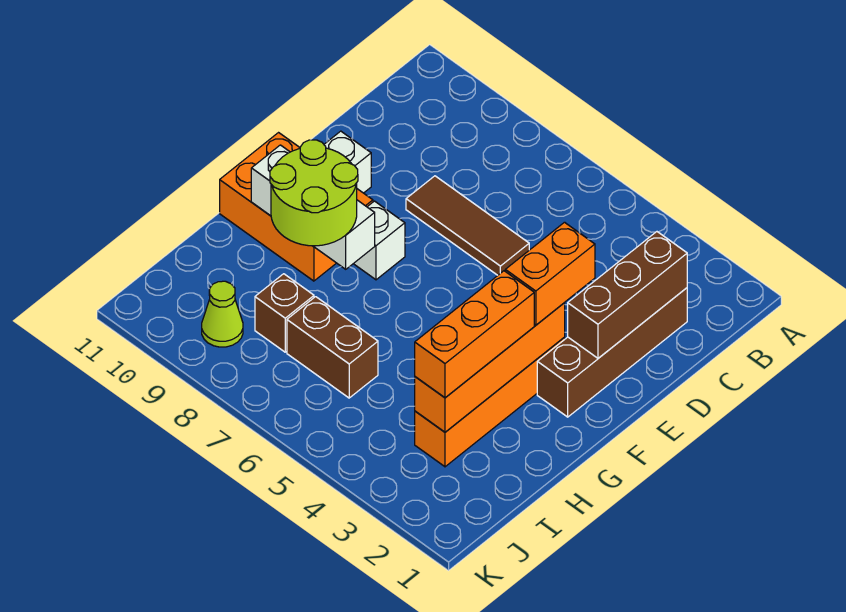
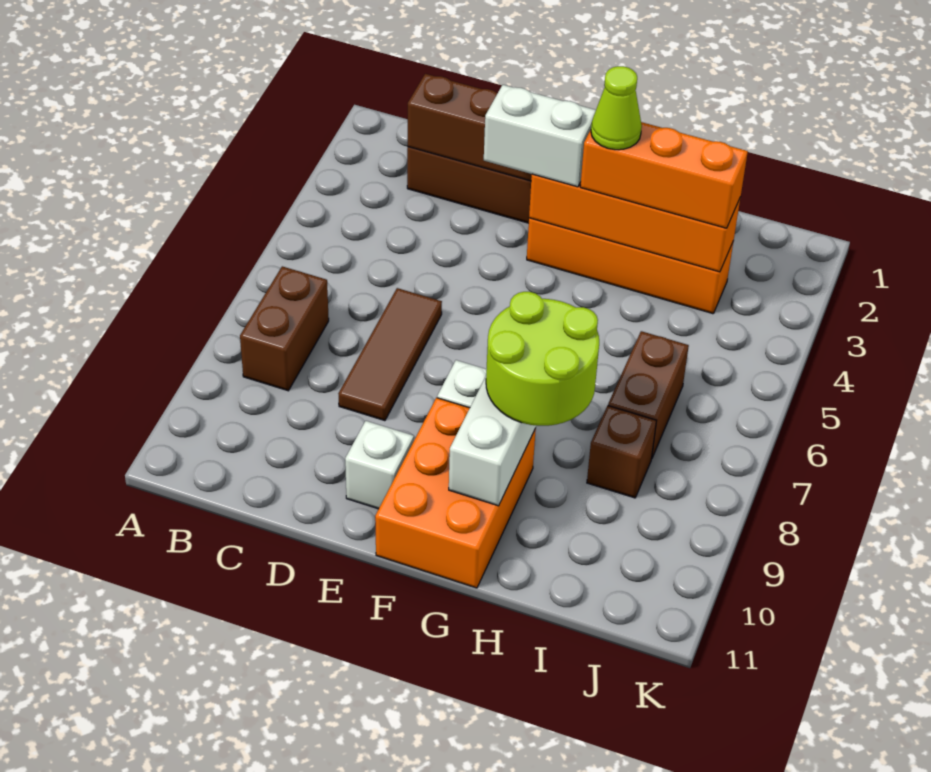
none -> brown brick B7:B8 level 1
orange brick E3:F3 level 3 -> white brick E3:F3 level 3
lime cone J9 level 1 -> lime cone G3 level 4

